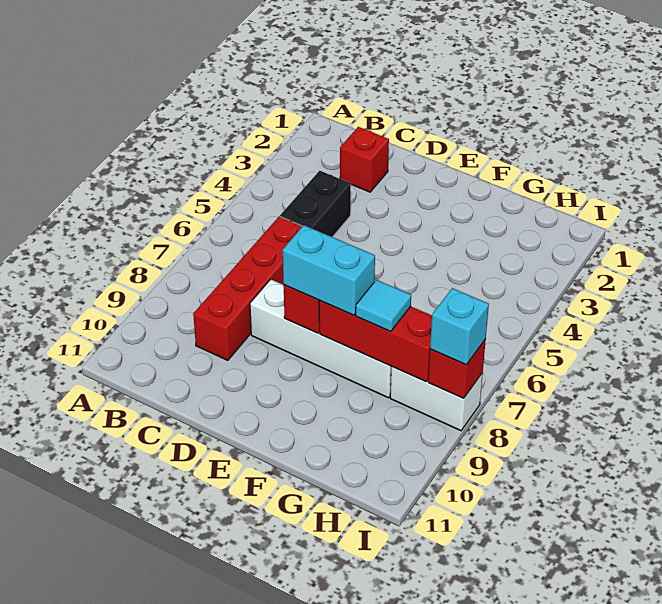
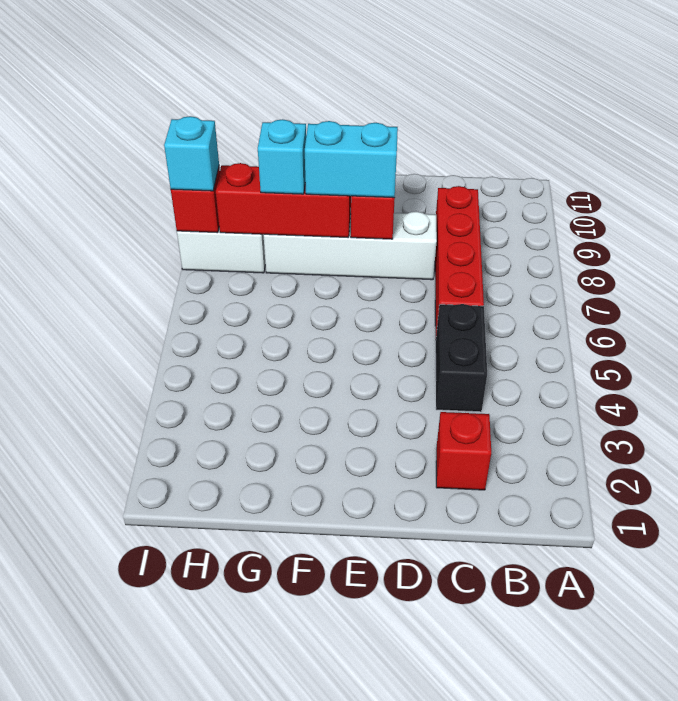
cyan tile G8 level 3 -> cyan brick G8 level 3

